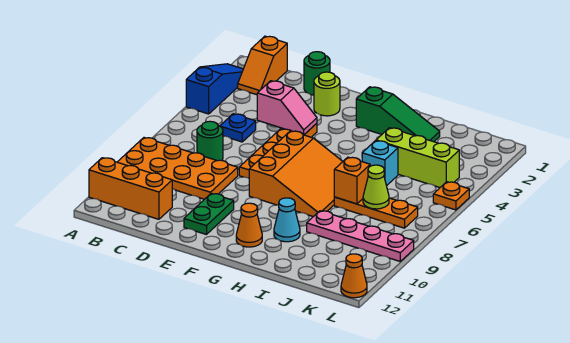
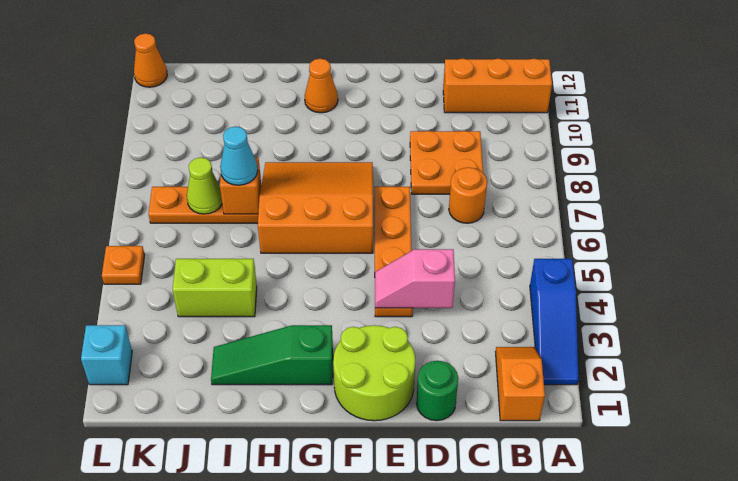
orange plate A8:D9 level 1 -> orange plate C8:D9 level 1
blue plate C5 level 1 -> none
green round brick C7 level 1 -> orange round brick C7 level 1
lime round brick E2 level 1 -> lime round brick E1:F2 level 1
green plate E10:E11 level 1 -> none
orange slope F6:H8 level 1 top F -> orange slope F6:H8 level 1 top 6
cyan cone H10 level 1 -> cyan cone I7 level 3
lime brick I4:K4 level 1 -> lime brick I4:J4 level 1
cyan brick I5 level 1 -> cyan brick L2 level 1
pink plate I9:L9 level 1 -> none

